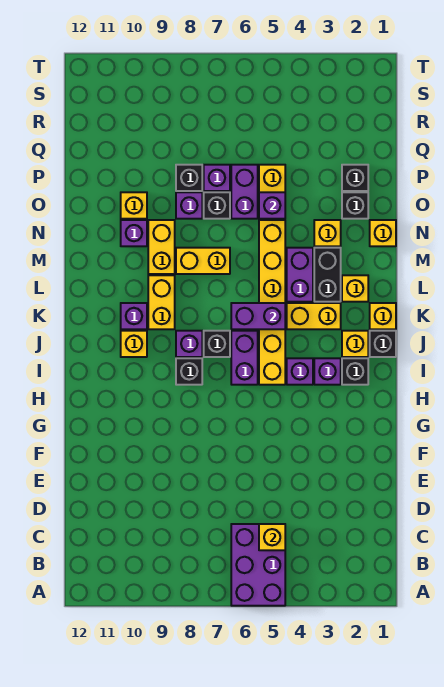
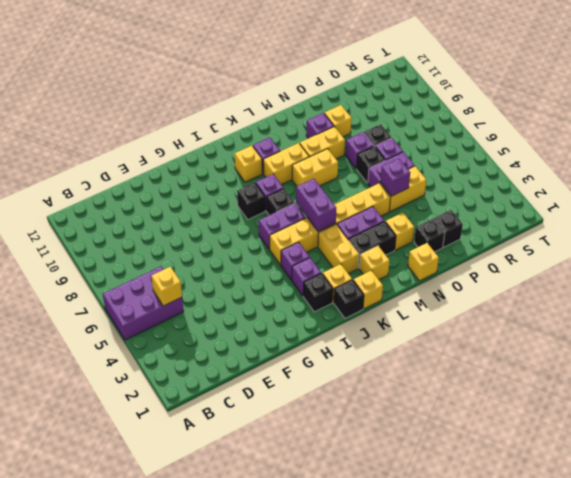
yellow brick M7:M8 level 1 -> yellow brick L8:M8 level 1

